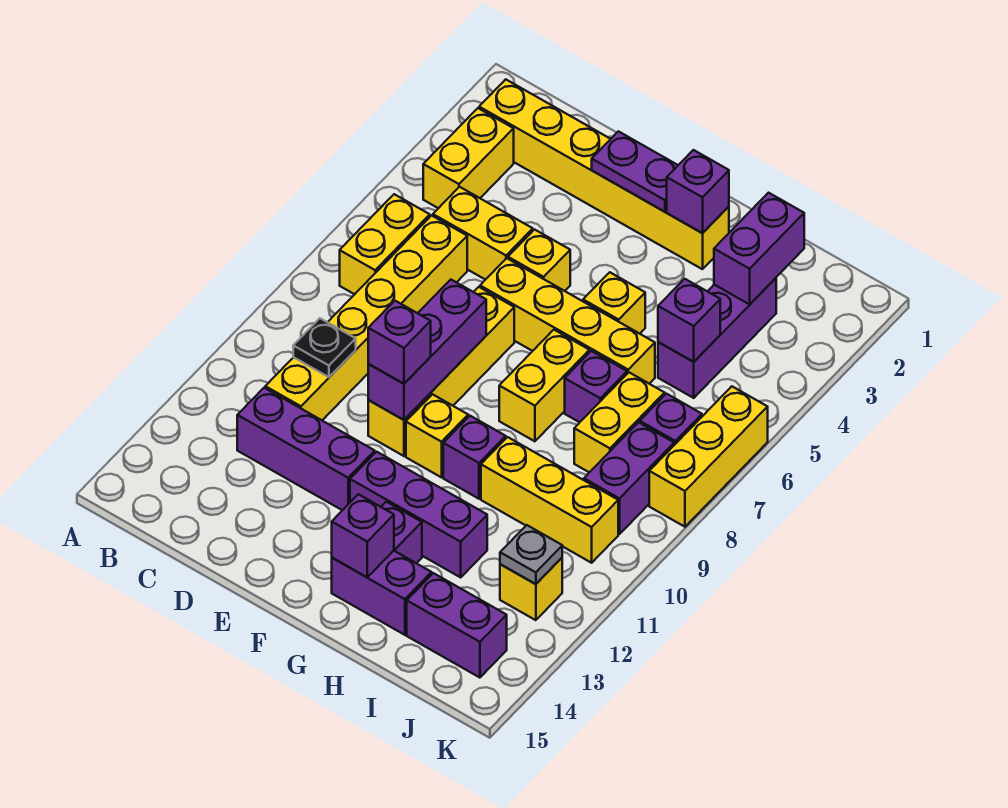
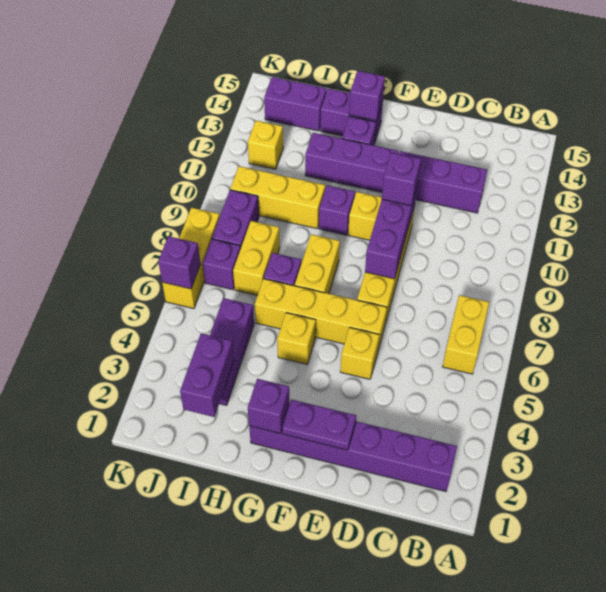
yellow brick B2:G2 level 1 -> purple brick B2:G2 level 1
yellow brick B3:B4 level 1 -> none
yellow brick C5:D5 level 1 -> none
yellow brick C6:C11 level 1 -> none
black plate C10 level 2 -> none
purple brick I5 level 2 -> purple brick K6 level 2
grey plate J12 level 2 -> none

